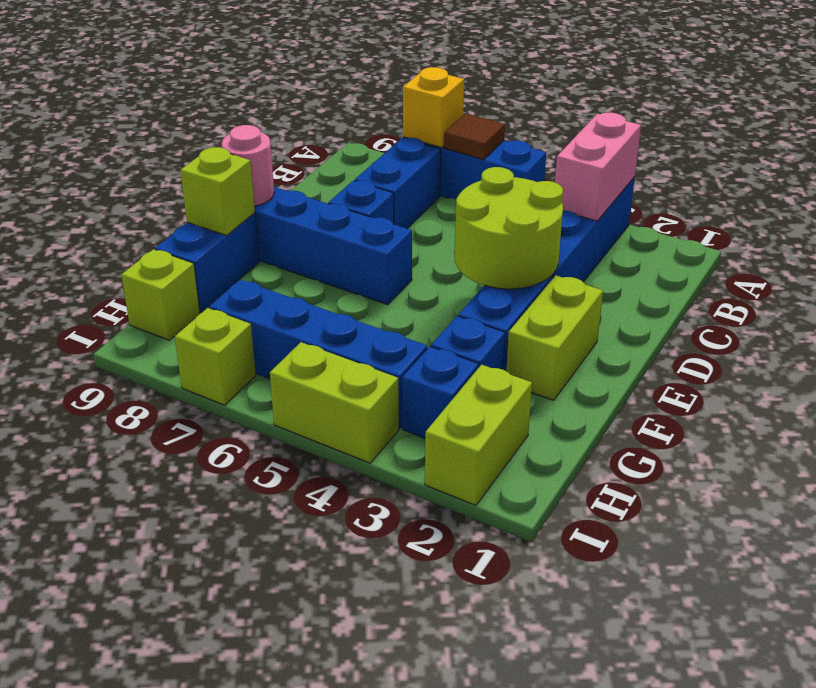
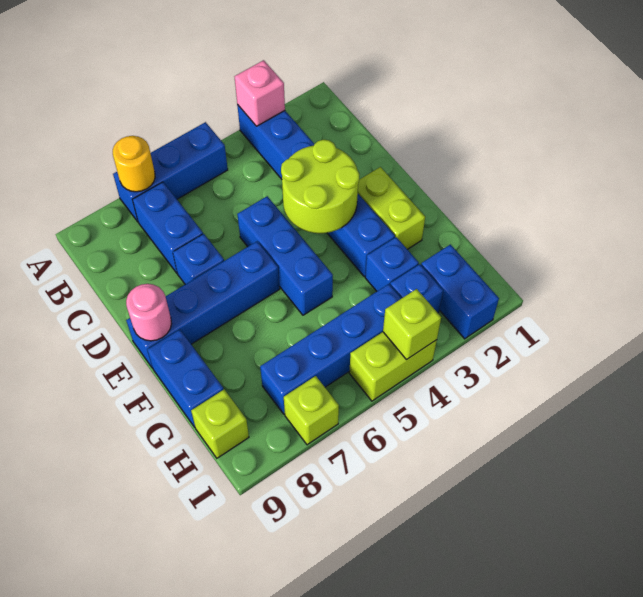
pink brick A3:B3 level 2 -> pink brick A3 level 2
brown tile A6 level 2 -> none
yellow brick A7 level 2 -> yellow round brick A7 level 2
none -> blue brick D5:F5 level 1
lime brick F9 level 2 -> lime brick I4 level 2
lime brick H2:I2 level 1 -> blue brick H2:I2 level 1

